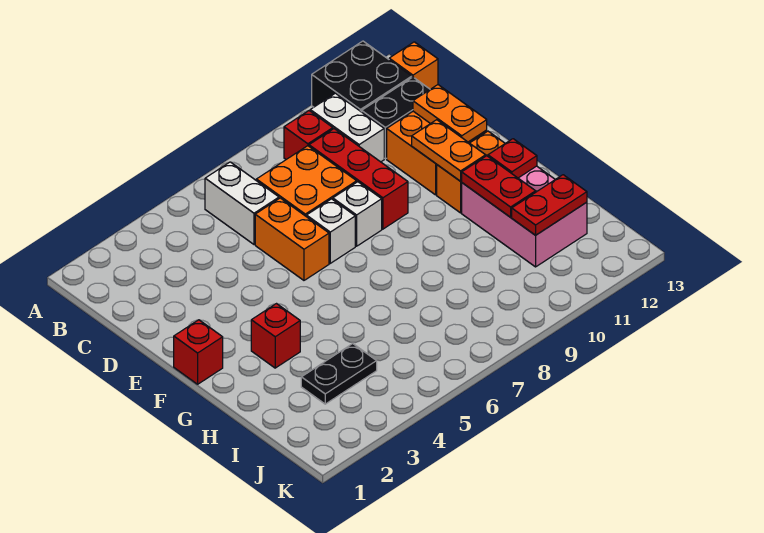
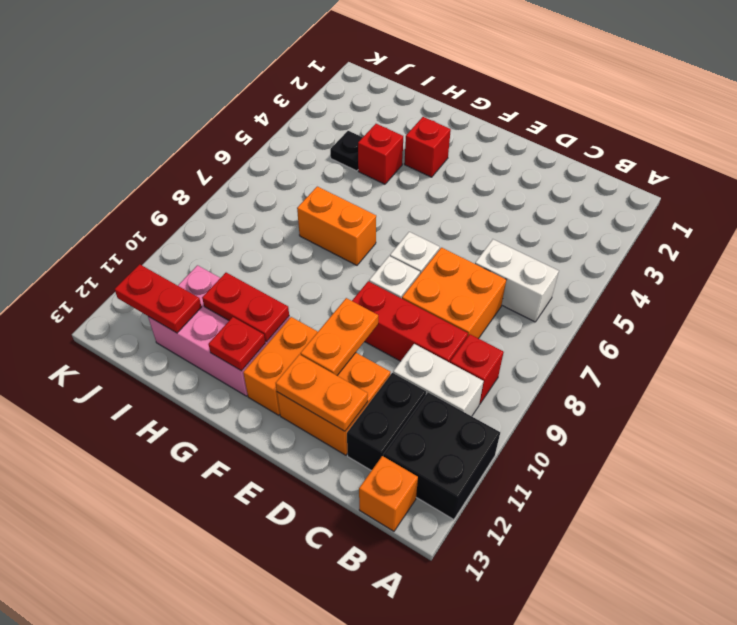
orange brick D6:E6 level 1 -> orange brick G7:H7 level 1
orange plate E11:F11 level 2 -> orange plate E10:E11 level 2
red brick F1 level 1 -> red brick H4 level 1
black plate I3:I4 level 1 -> black plate I4 level 1
red plate I11:I12 level 2 -> red plate I12:J12 level 2

